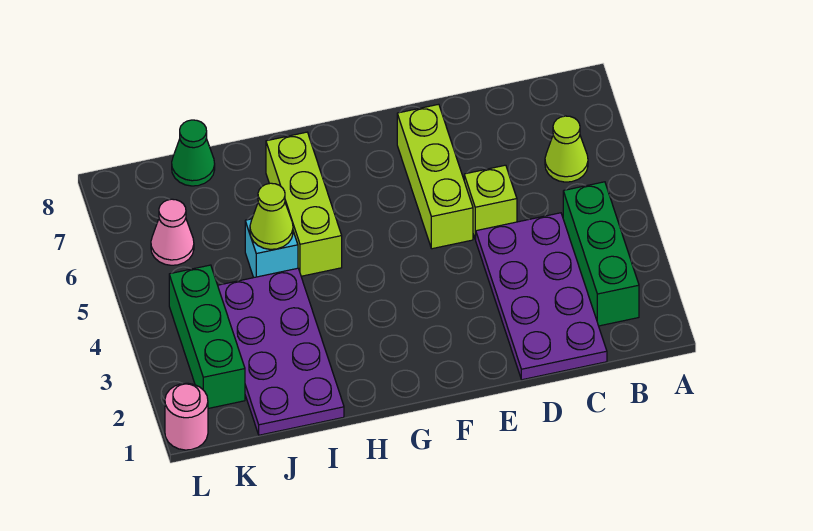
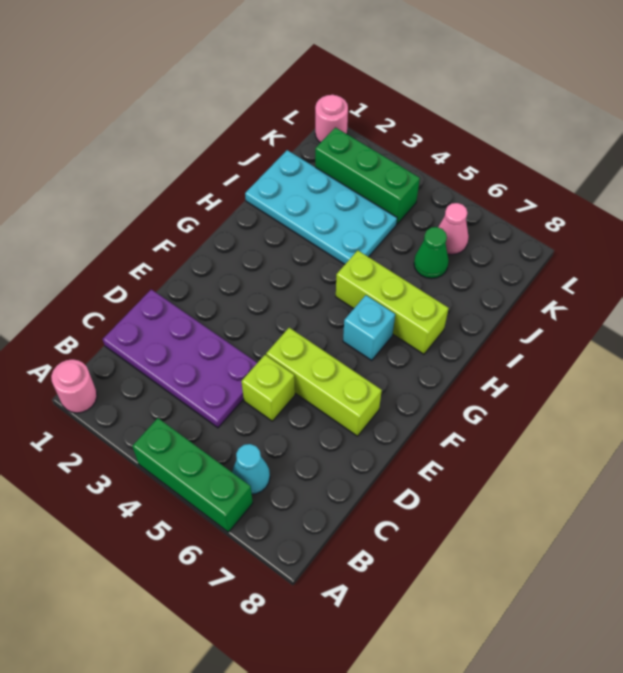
none -> pink round brick A1 level 1
green brick B2:B4 level 1 -> green brick A4:A6 level 1
lime cone B6 level 1 -> cyan cone B6 level 1
purple plate I1:J4 level 1 -> cyan plate I1:J4 level 1
cyan brick I5 level 1 -> cyan brick G6 level 1
lime cone I5 level 2 -> none
green cone J8 level 1 -> green cone J6 level 1

